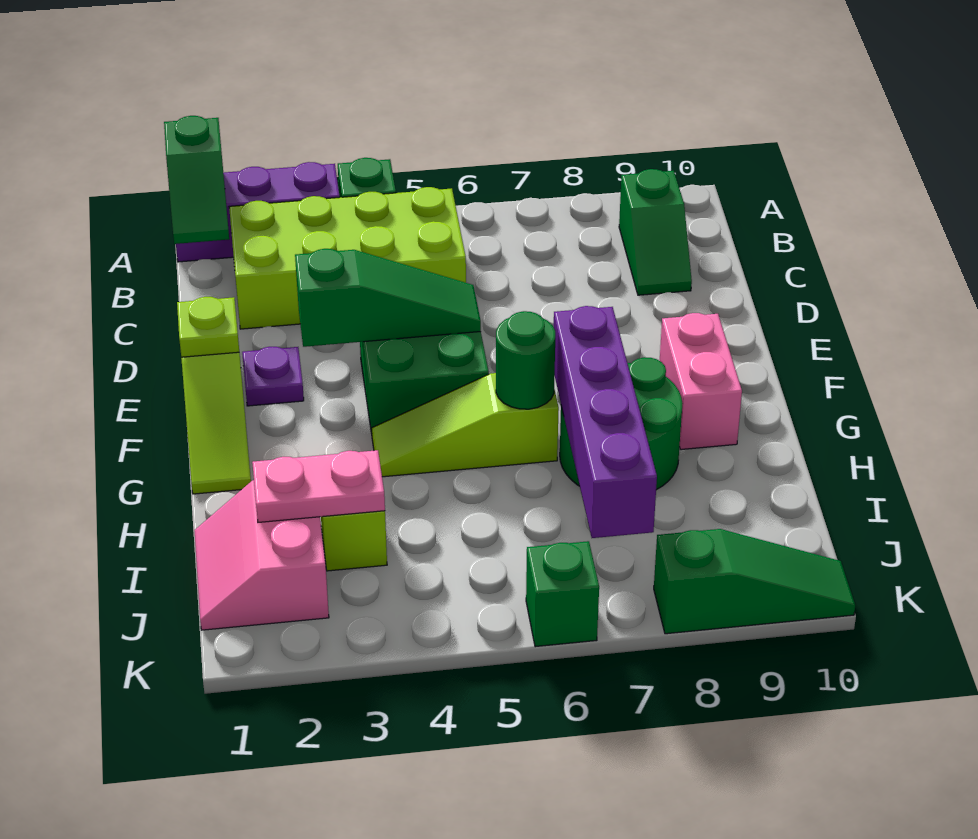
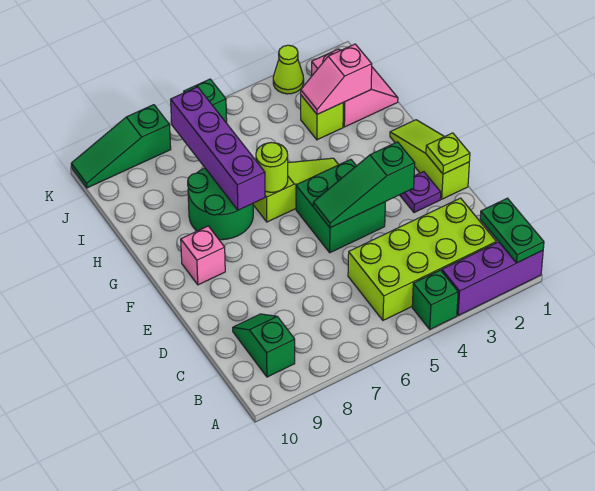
green slope A1:B1 level 2 top A -> green plate A1:B1 level 2
pink brick F9:G9 level 1 -> pink brick F9 level 1
green round brick G6 level 2 -> lime round brick G6 level 2
pink plate I2:I3 level 2 -> pink slope I2:I3 level 2 top 2
none -> lime cone K3 level 1

